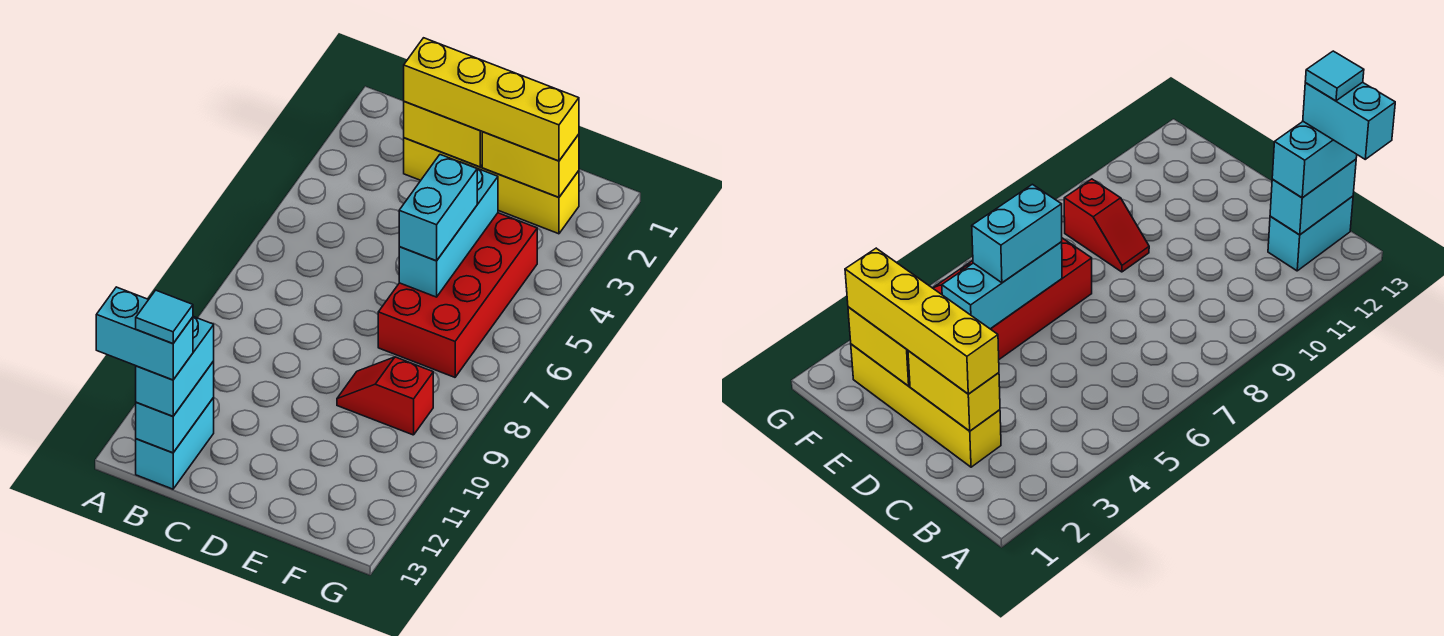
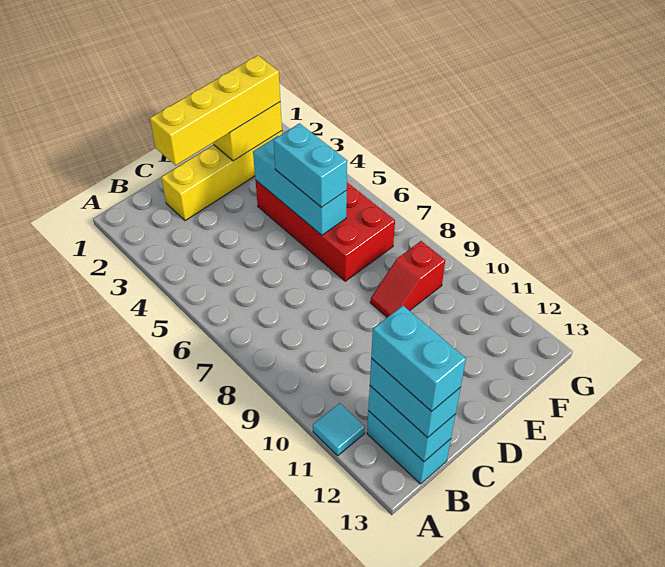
cyan brick A13:B13 level 4 -> cyan brick B12:B13 level 4
cyan tile B13 level 5 -> cyan tile A11 level 1
yellow brick C2:D2 level 2 -> none

